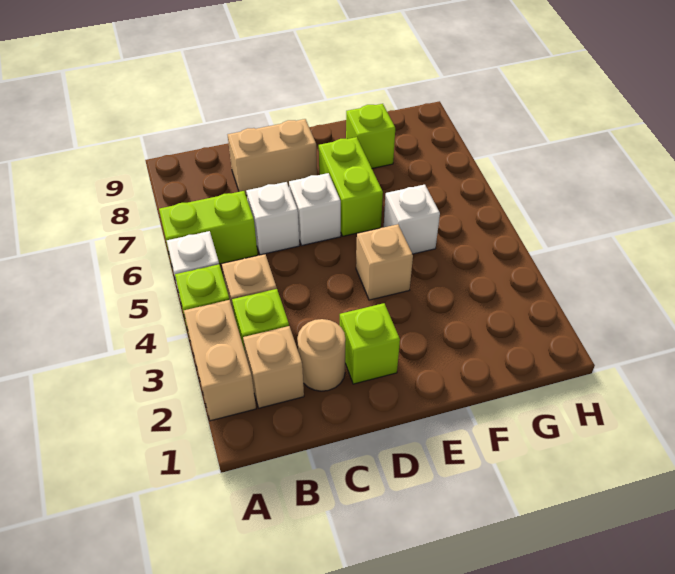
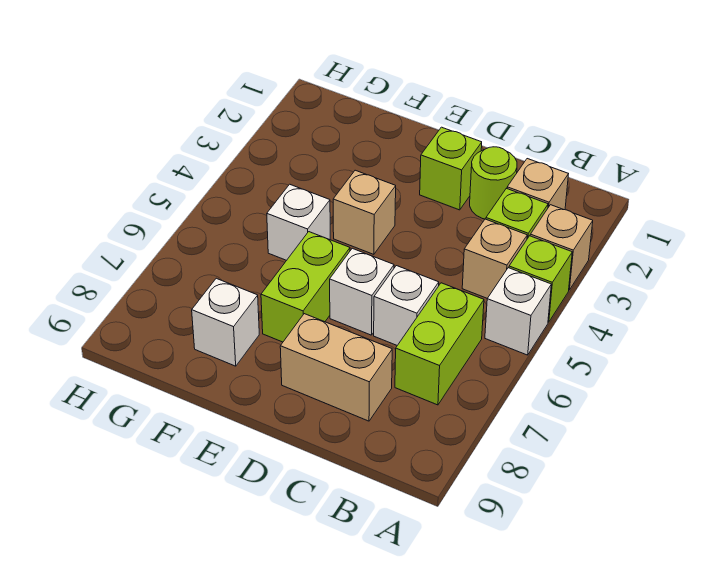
tan brick A2:A3 level 1 -> tan brick A3 level 1
lime brick A6:B6 level 1 -> lime brick B6:B7 level 1
tan round brick C2 level 1 -> lime round brick C2 level 1
lime brick F8 level 1 -> white brick F8 level 1

